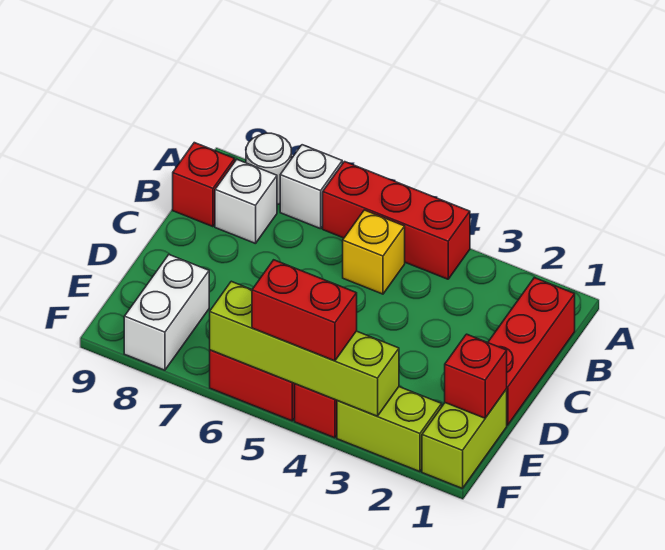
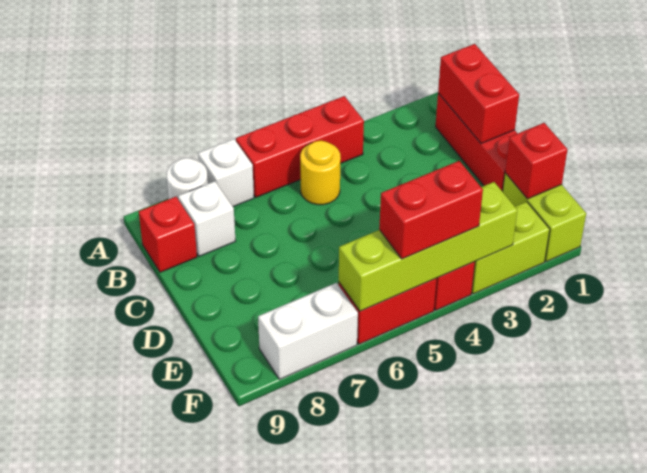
none -> red brick B1:C1 level 2
yellow brick B5 level 1 -> yellow round brick B5 level 1
white brick E8:F8 level 1 -> white brick F7:F8 level 1

